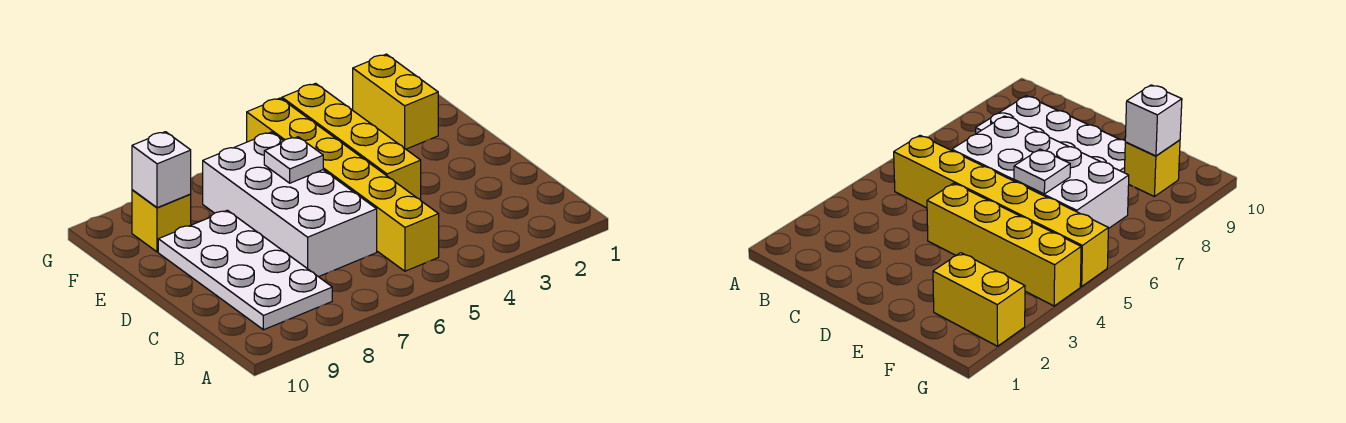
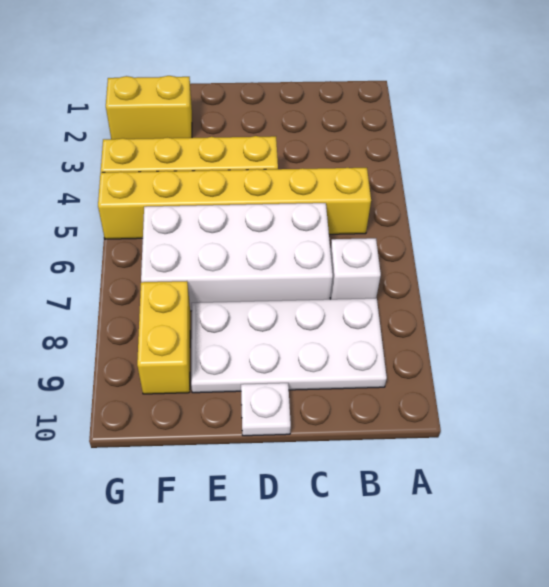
white plate E6 level 2 -> white plate D10 level 1
yellow brick F9 level 1 -> yellow brick F8:F9 level 1
white brick F9 level 2 -> white brick B7 level 1

